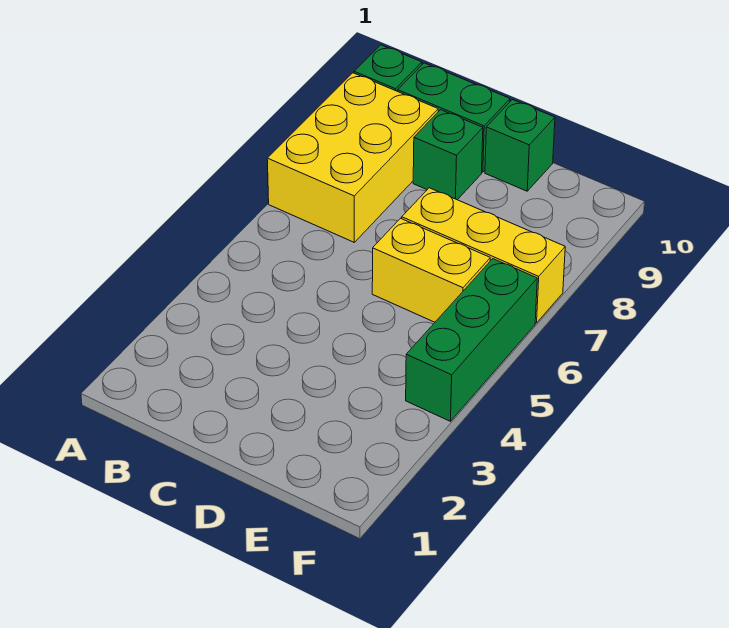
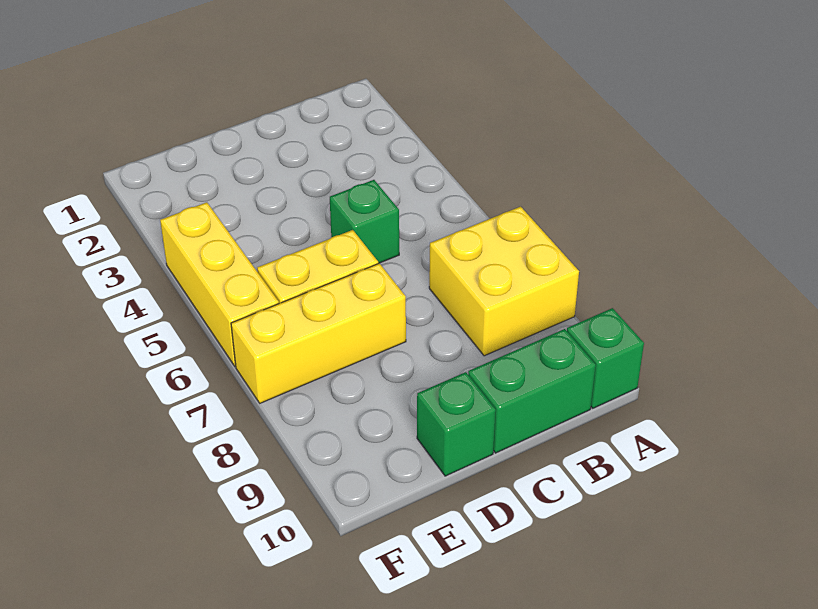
yellow brick A7:B9 level 1 -> yellow brick A7:B8 level 1
green brick C9 level 1 -> green brick C5 level 1
green brick F4:F6 level 1 -> yellow brick F4:F6 level 1

